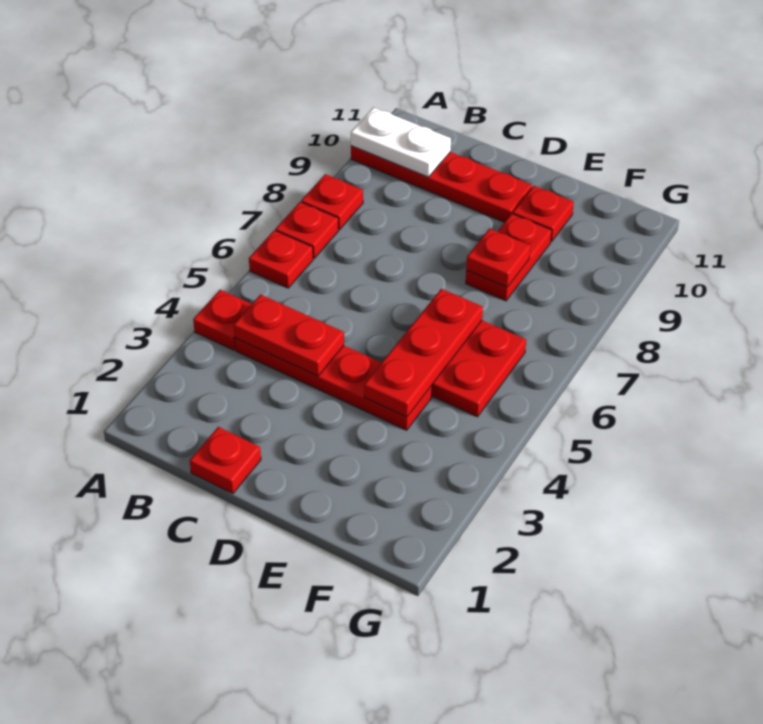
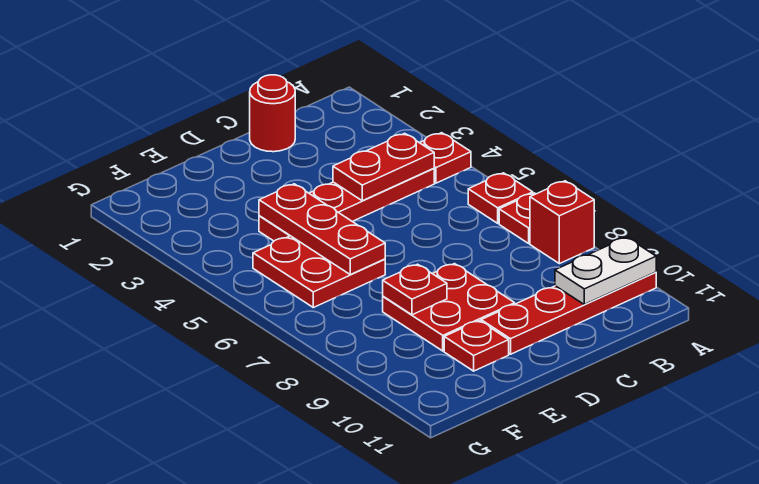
red plate A8 level 1 -> red brick A8 level 1
red plate C1 level 1 -> red round brick C1 level 1
red plate E8:E9 level 1 -> red plate D8:E9 level 1

